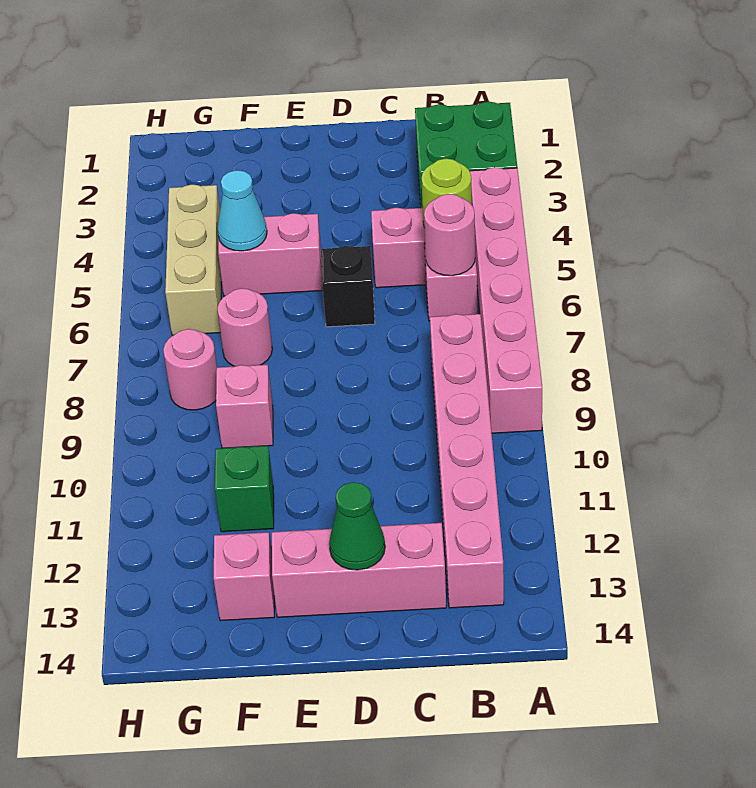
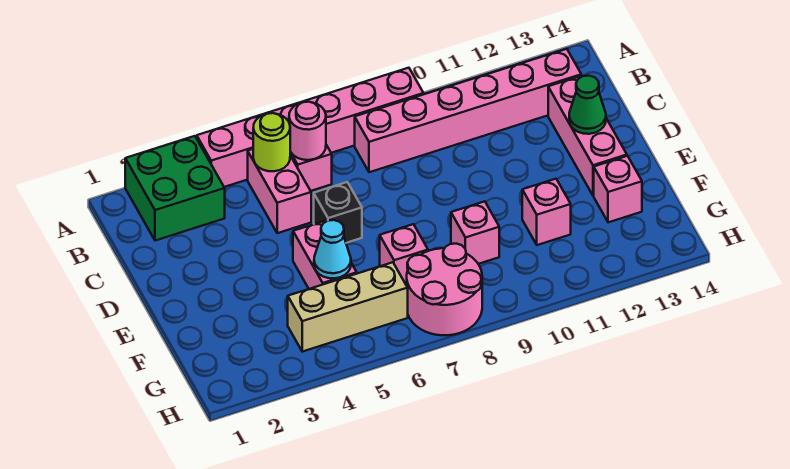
pink round brick F7 level 1 -> pink brick F7 level 1
green brick F11 level 1 -> pink brick F11 level 1
pink round brick G8 level 1 -> pink round brick G7:H8 level 1

